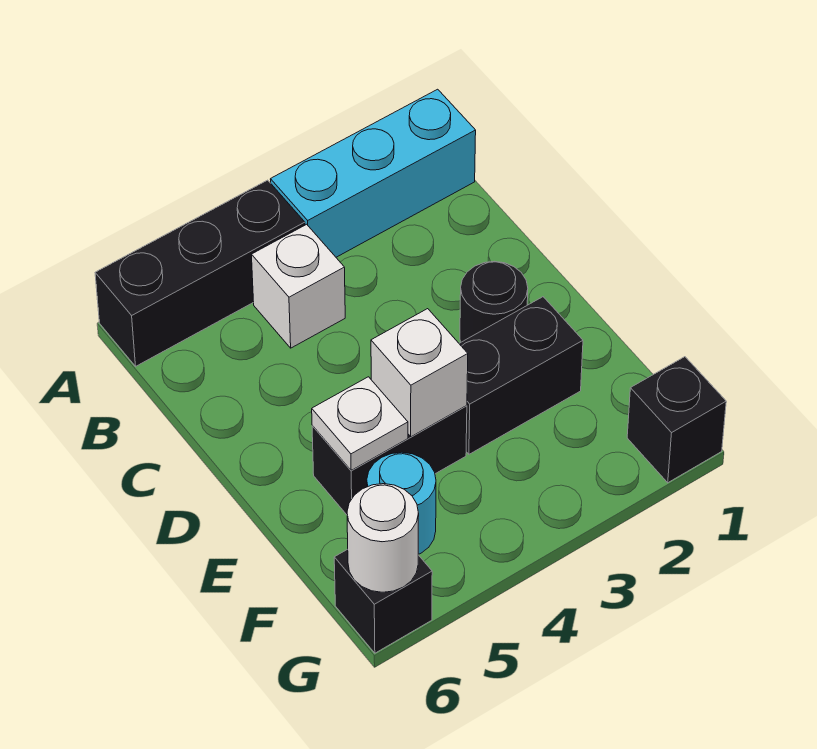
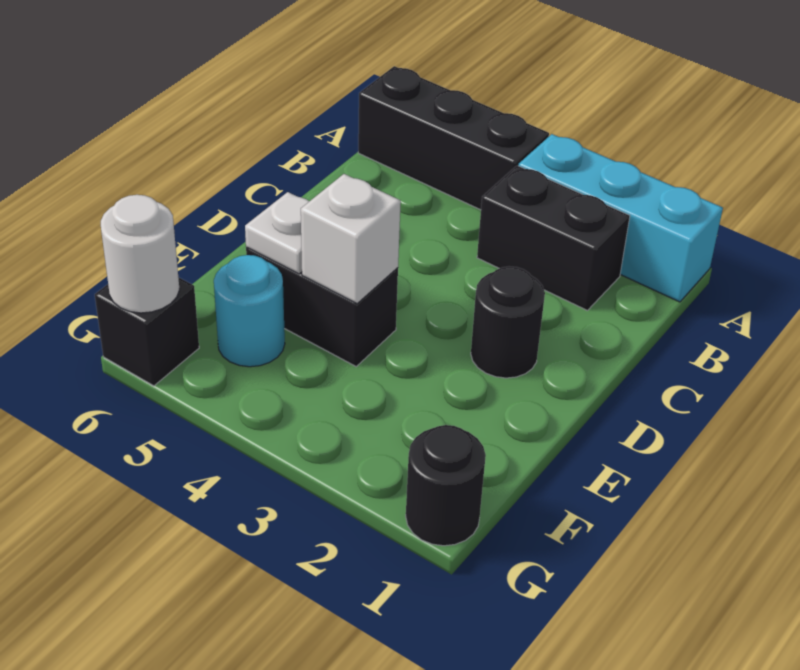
white brick B4 level 1 -> none
black brick E2:E3 level 1 -> black brick B2:B3 level 1
black brick G1 level 1 -> black round brick G1 level 1

